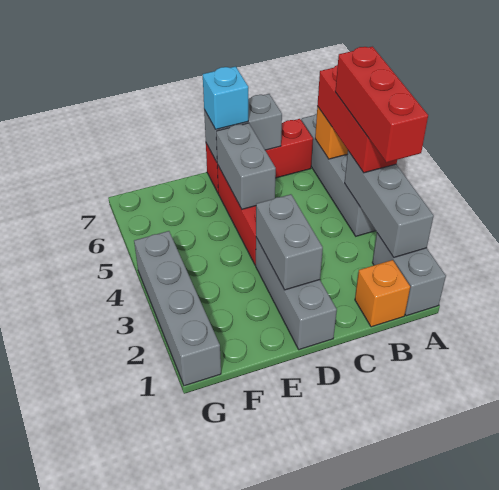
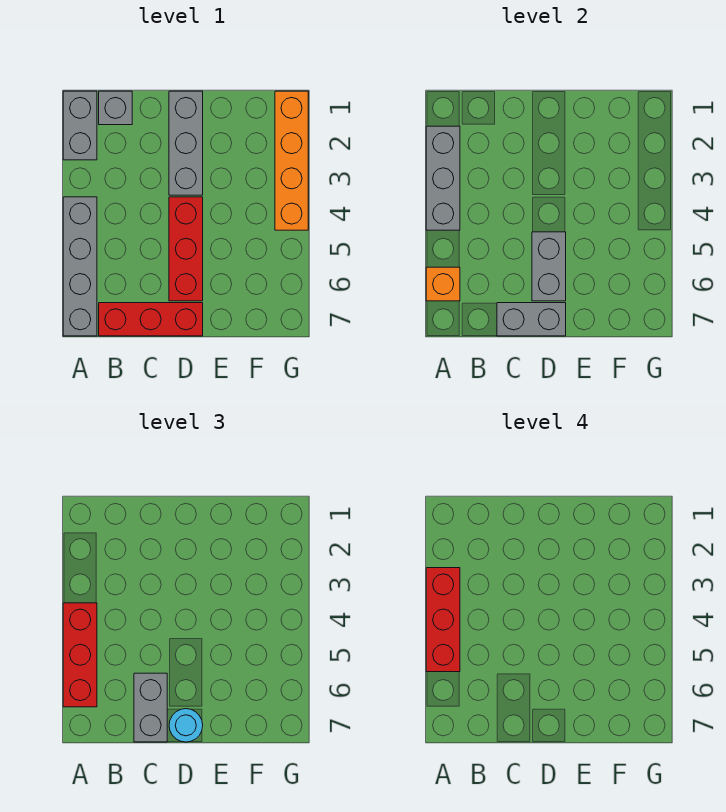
orange brick B1 level 1 -> grey brick B1 level 1
grey brick D2:D3 level 2 -> grey brick C6:C7 level 3
cyan brick D7 level 3 -> cyan round brick D7 level 3
grey brick G1:G4 level 1 -> orange brick G1:G4 level 1

